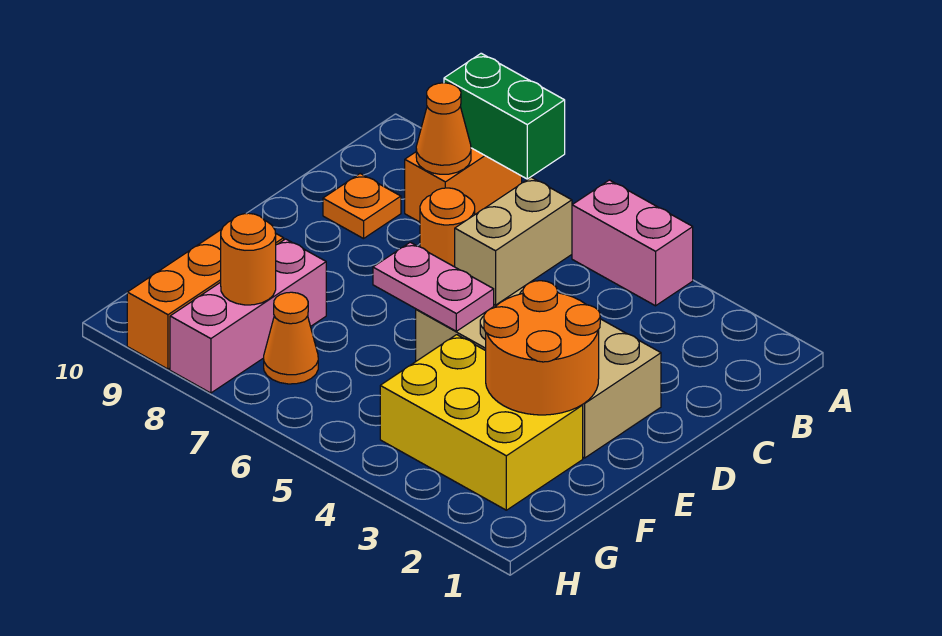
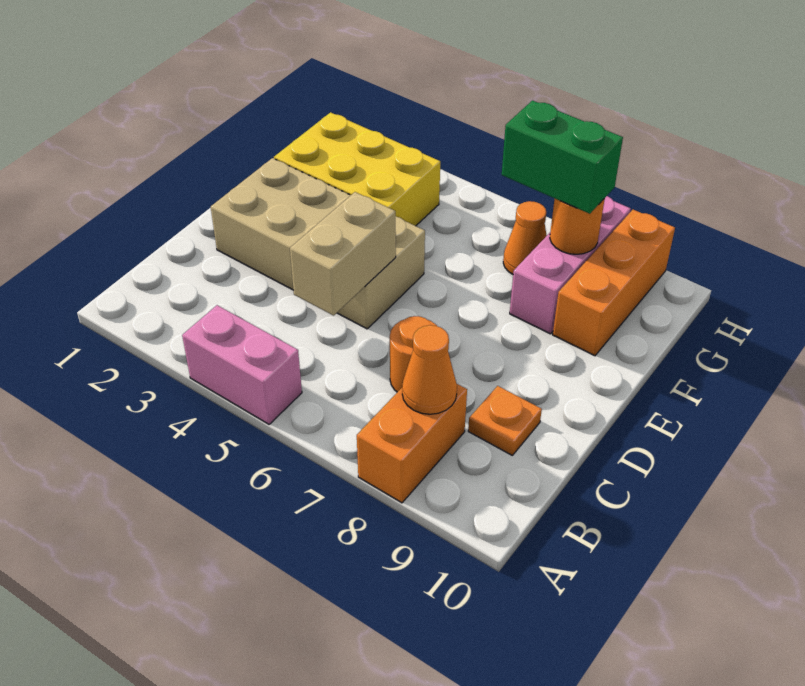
green brick A7:A8 level 2 -> green brick G7:G8 level 3
orange round brick E2:F3 level 2 -> none
pink plate E5:E6 level 2 -> none

